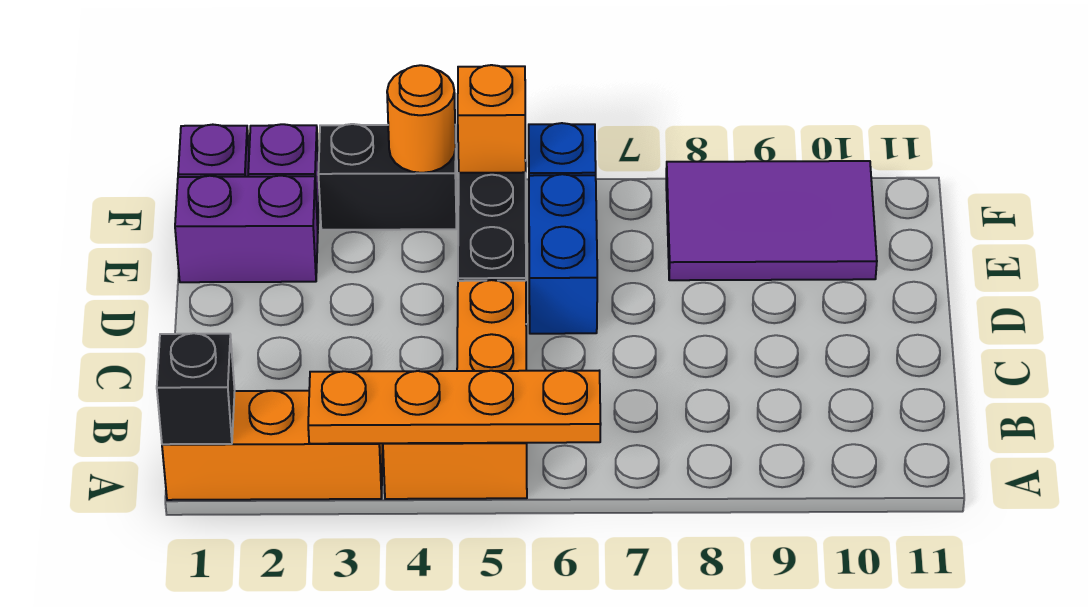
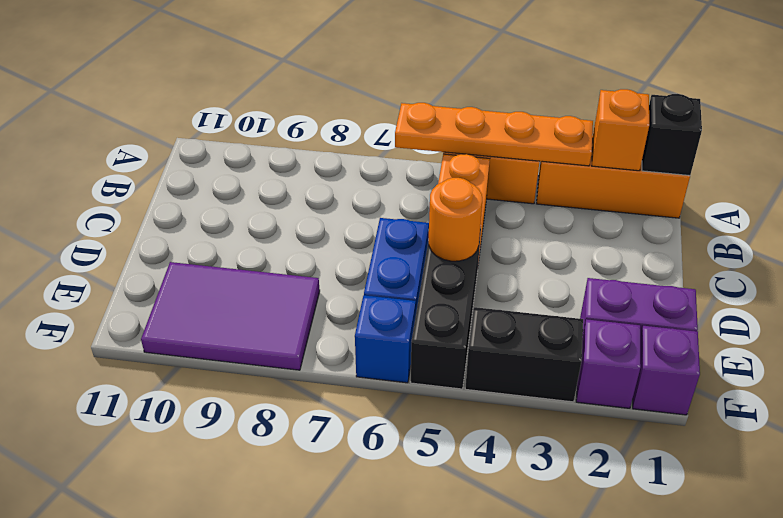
orange round brick F4 level 2 -> orange round brick D5 level 2
orange brick F5 level 2 -> orange brick A2 level 2

